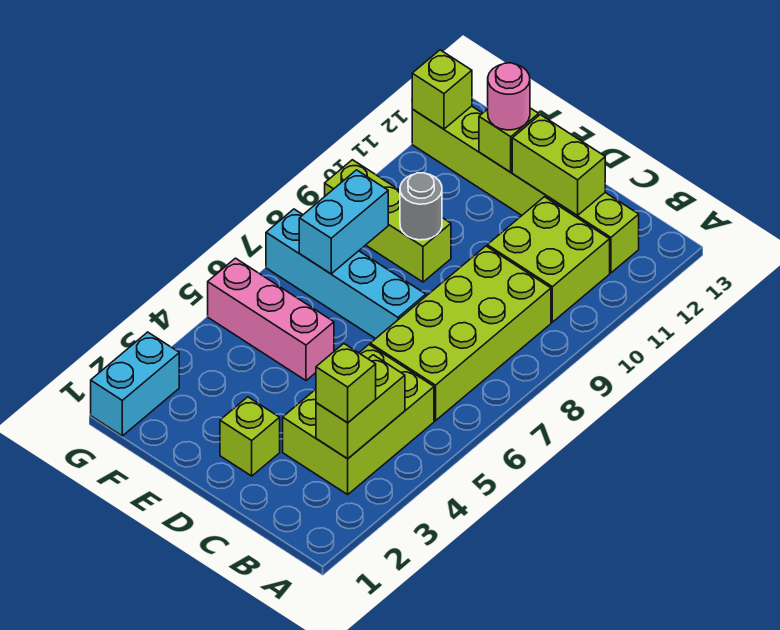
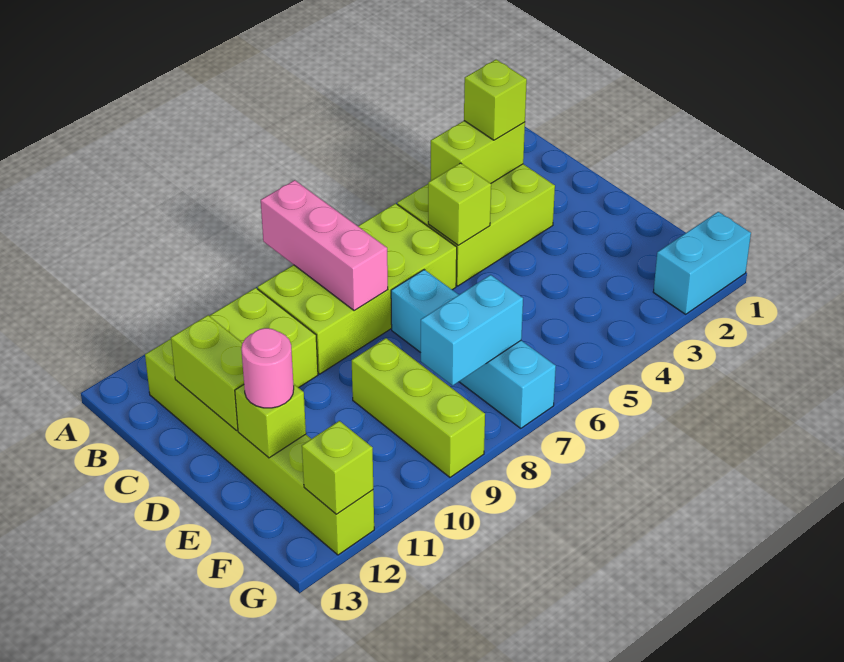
lime brick D2 level 1 -> lime brick C5 level 2
pink brick E5:G5 level 1 -> pink brick A8:C8 level 2
grey round brick E9 level 2 -> none

